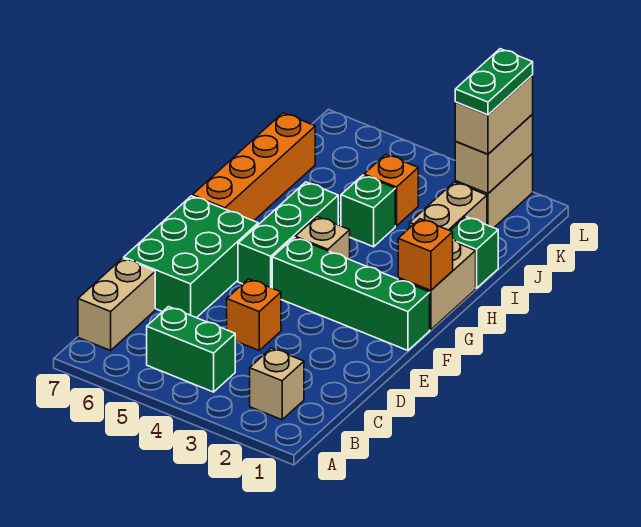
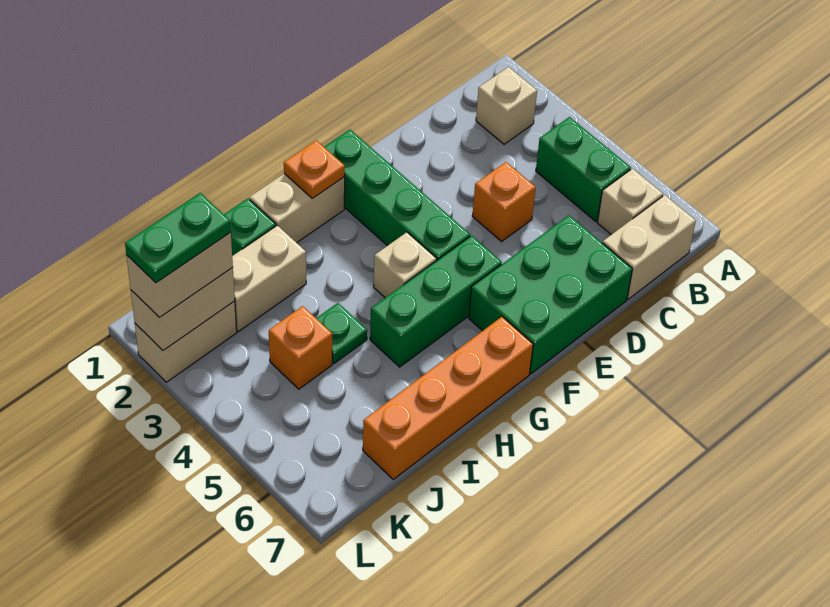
none -> tan brick B6 level 1
orange brick G1 level 2 -> orange plate G1 level 2
green brick I4 level 1 -> green plate I4 level 1

